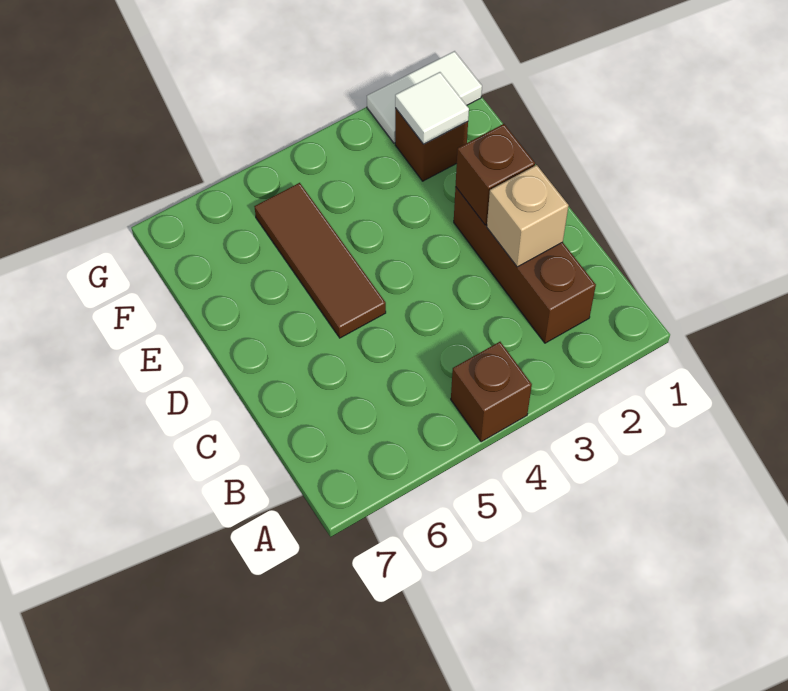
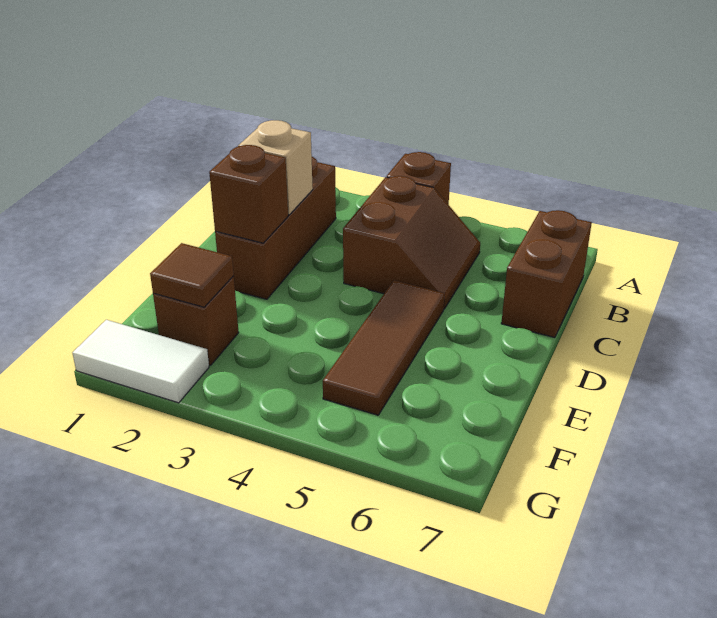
none -> brown slope B4:C5 level 1 top 4
none -> brown brick B7:C7 level 1
white tile F2 level 2 -> brown tile F2 level 2

